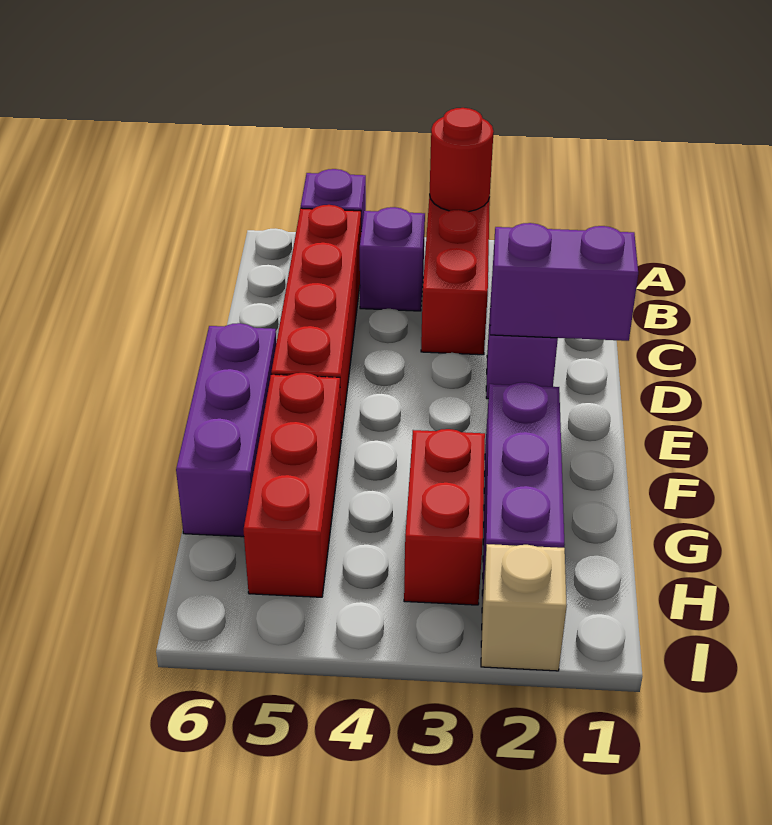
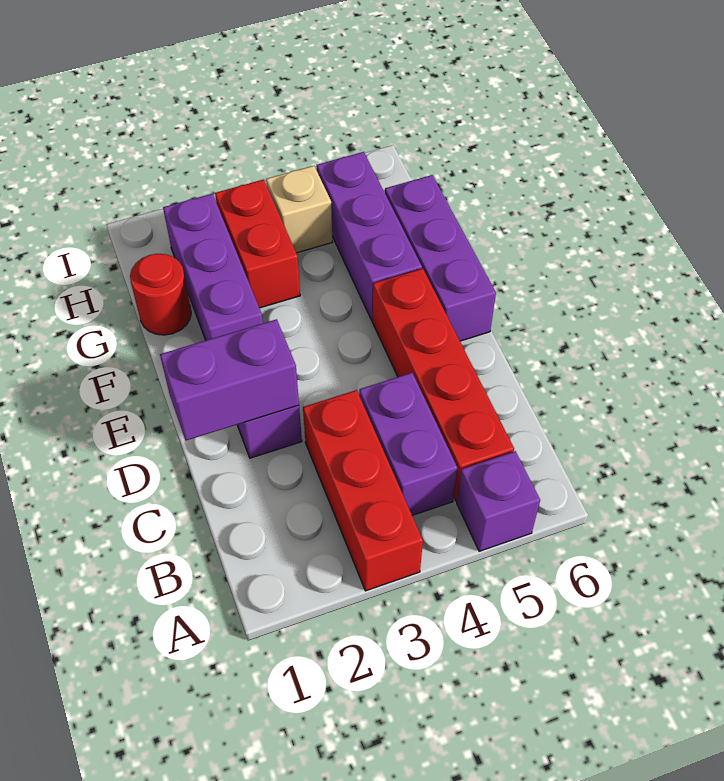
red round brick A3 level 2 -> red round brick G1 level 1
purple brick B4 level 1 -> purple brick B4:C4 level 1
red brick F5:H5 level 1 -> purple brick F5:H5 level 1
tan brick I2 level 1 -> tan brick H4 level 1

